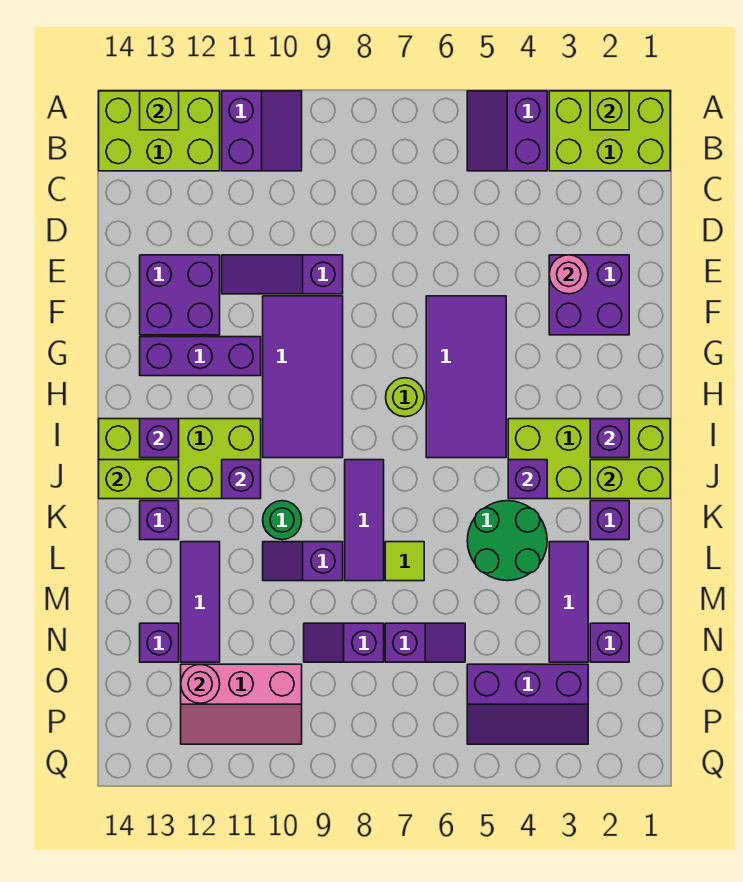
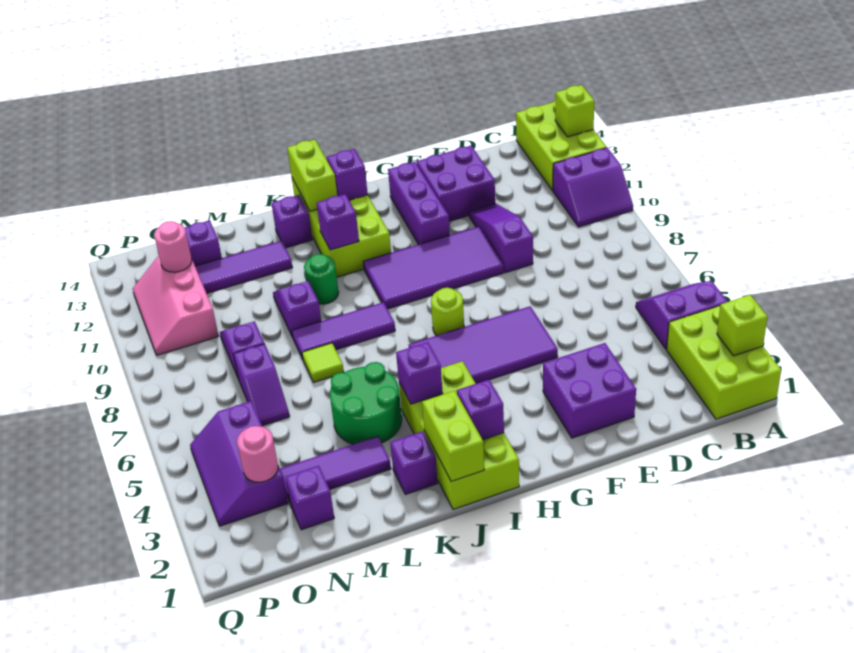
pink round brick E3 level 2 -> pink round brick O3 level 2

